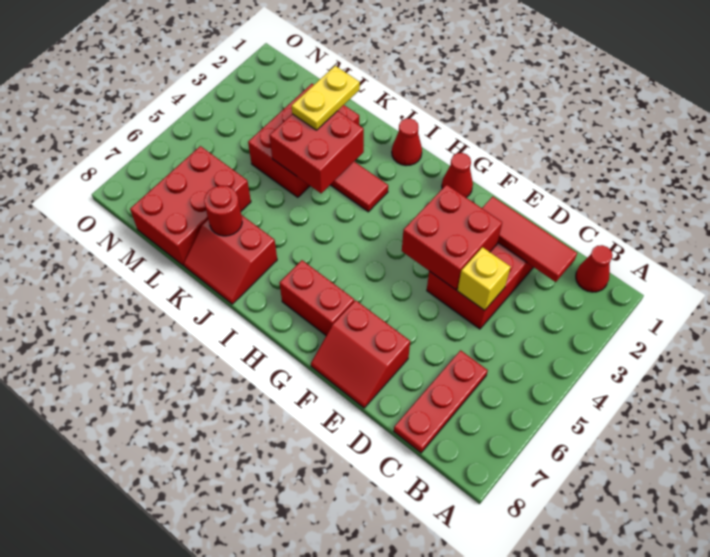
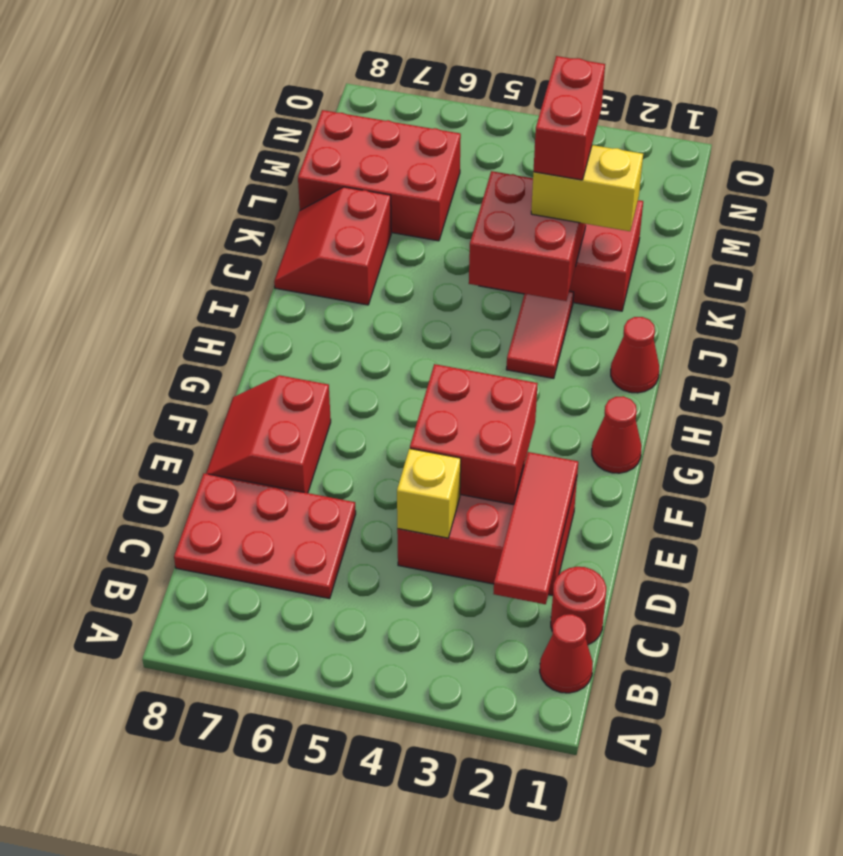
red plate C6:C8 level 1 -> red plate C6:D8 level 1
red brick G7:H7 level 1 -> red brick K3:L3 level 4
yellow plate K2:K3 level 3 -> yellow brick K2:K3 level 3
red round brick K7 level 2 -> red round brick C1 level 1

